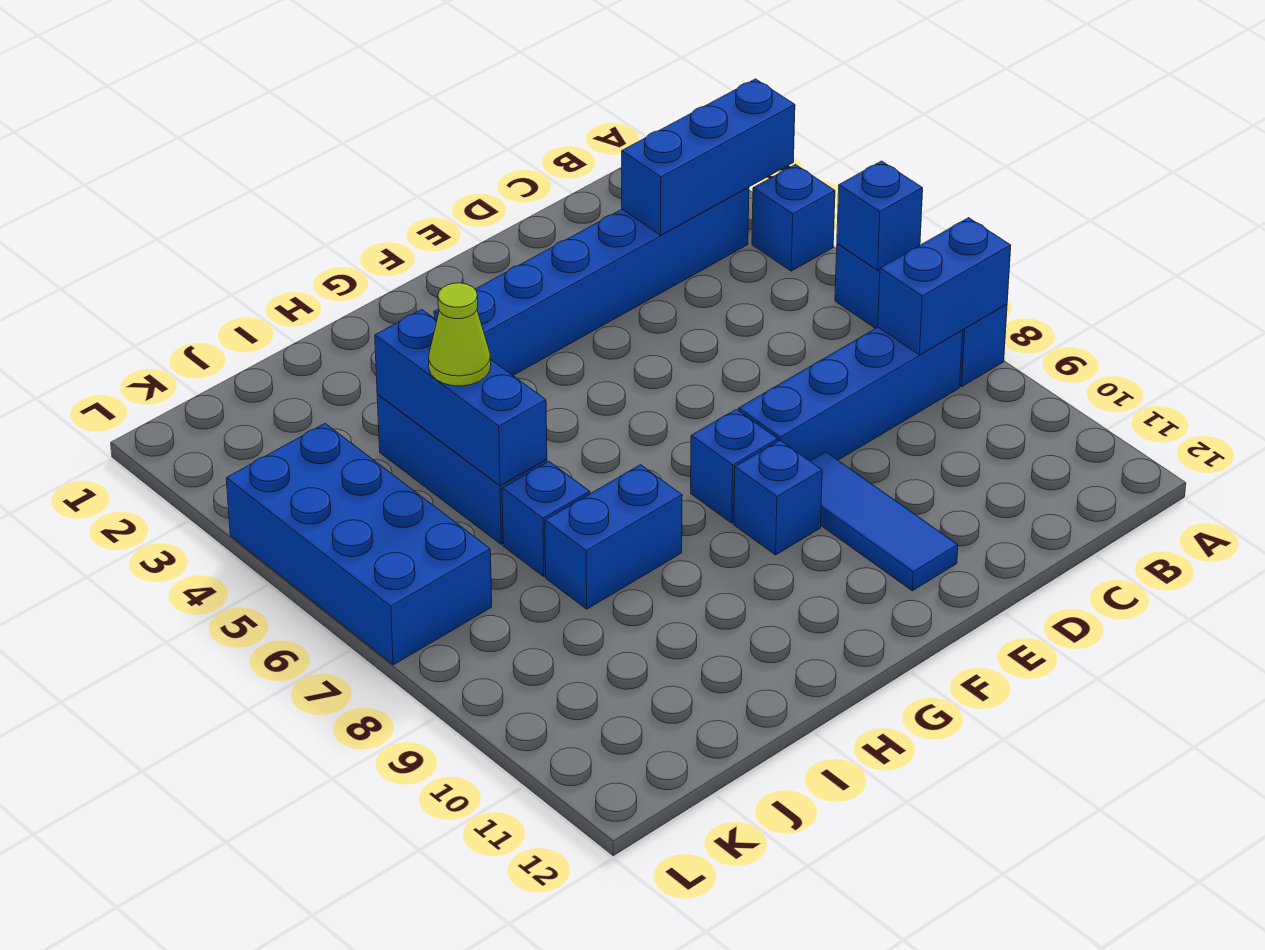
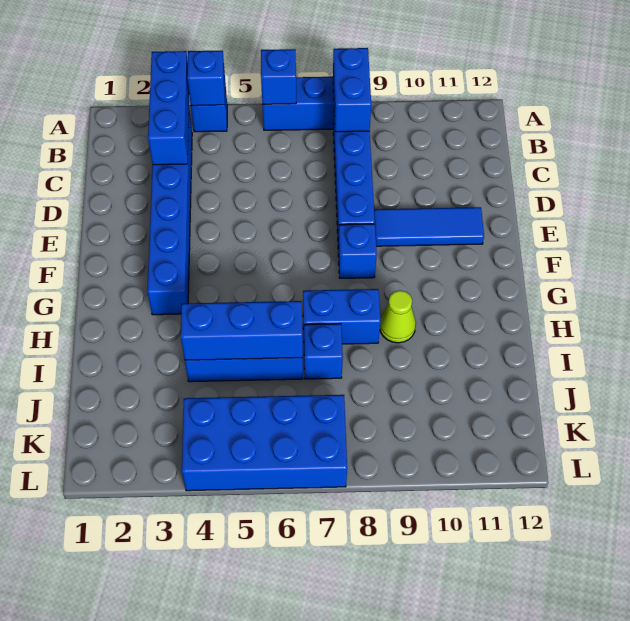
blue brick F9 level 1 -> blue brick A4 level 2
blue brick H8:I8 level 1 -> blue brick H7:H8 level 1
lime cone I5 level 3 -> lime cone H9 level 1

